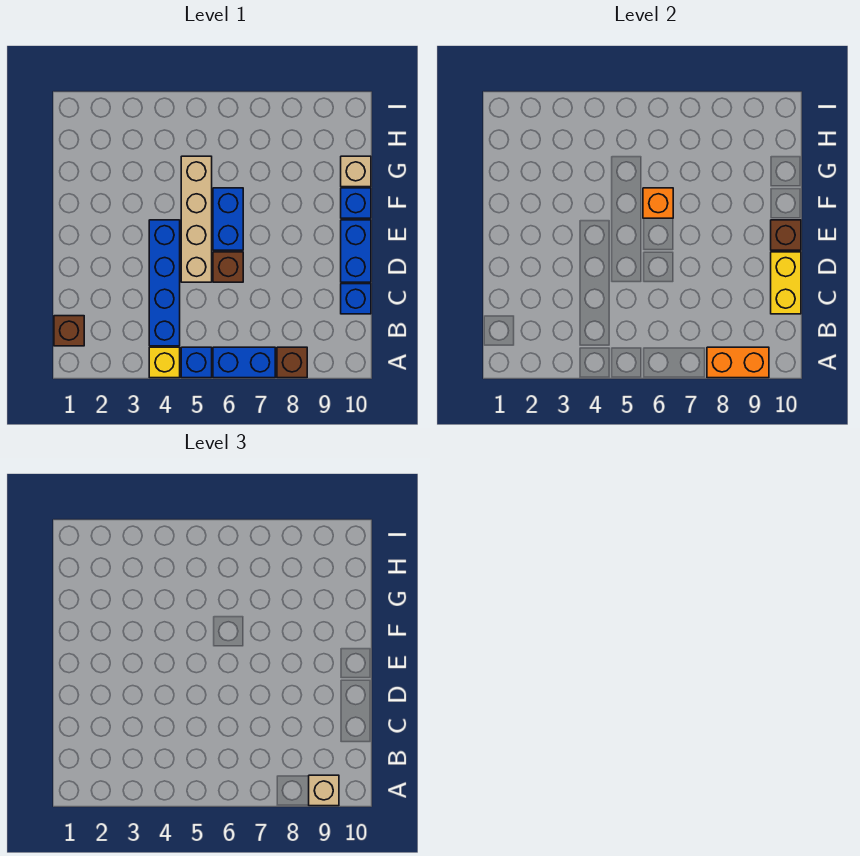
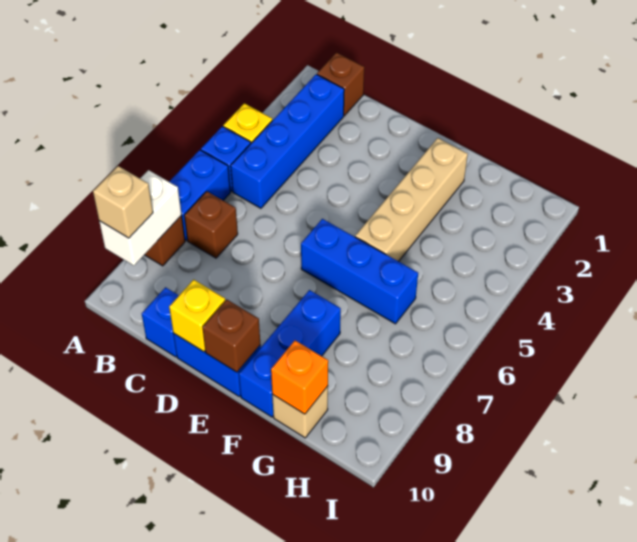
orange brick A8:A9 level 2 -> white brick A8:A9 level 2
blue brick B4:E4 level 1 -> blue brick B2:B5 level 1
yellow brick C10:D10 level 2 -> yellow brick D10 level 2
tan brick D5:G5 level 1 -> tan brick F2:F5 level 1
brown brick D6 level 1 -> brown brick B7 level 1
blue brick E6:F6 level 1 -> blue brick E6:G6 level 1
orange brick F6 level 2 -> orange brick G10 level 2
blue brick F10 level 1 -> blue brick F8:F10 level 1

